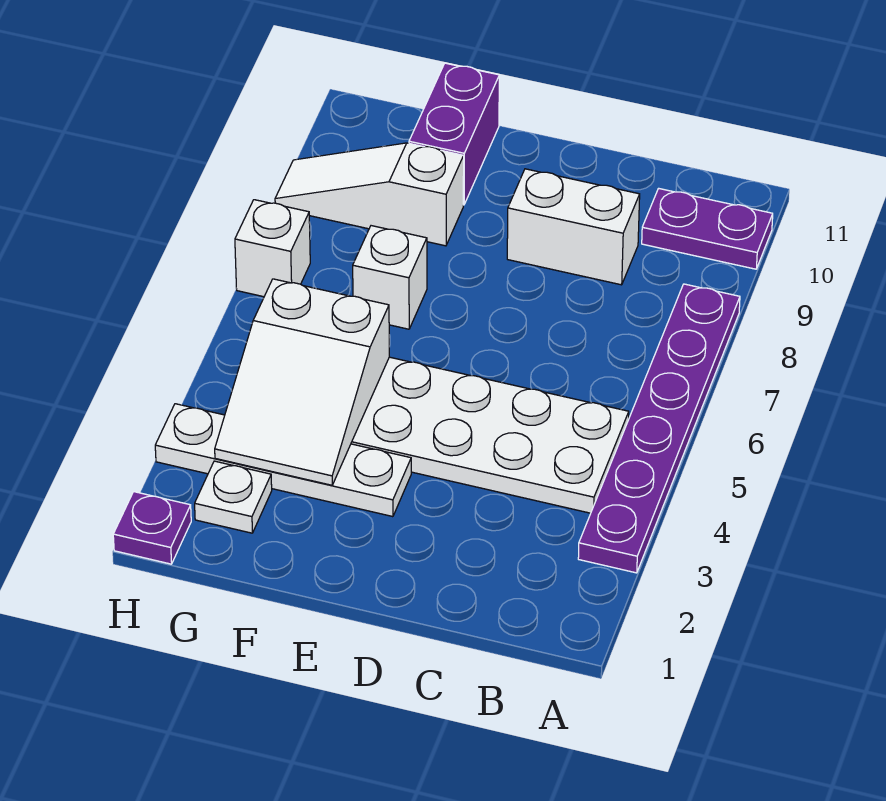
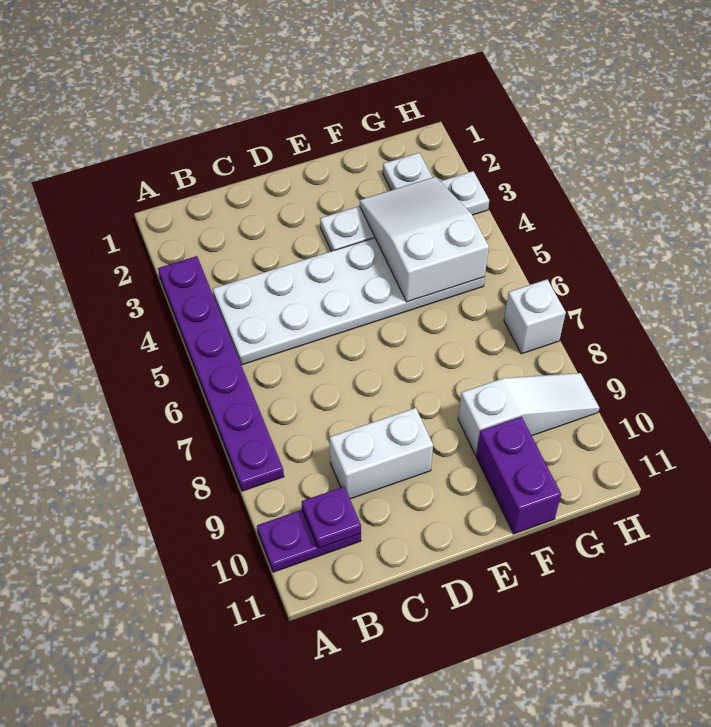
white brick F7 level 1 -> none
purple plate H1 level 1 -> purple plate B10 level 2

